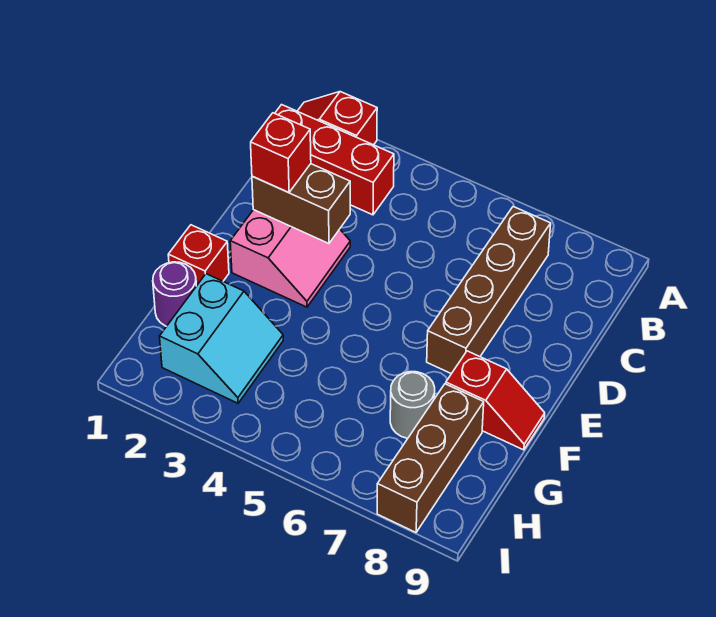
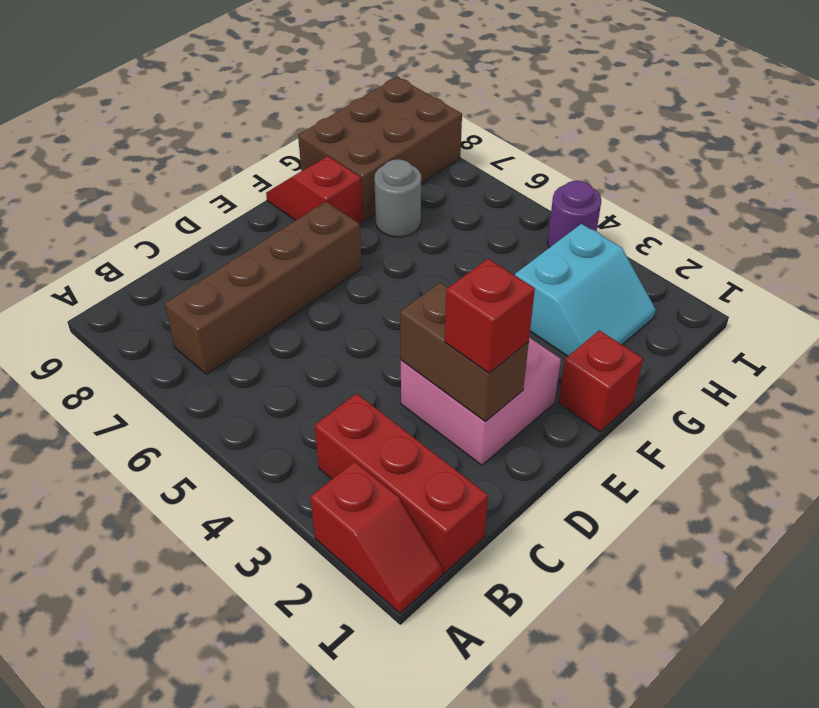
pink slope D2:E3 level 1 top 2 -> pink brick D2:E3 level 1
purple round brick G1 level 1 -> purple round brick I4 level 1
cyan slope G2:H3 level 1 top 2 -> cyan slope G2:H3 level 1 top 3
brown brick G8:I8 level 1 -> brown brick G8:I9 level 1

